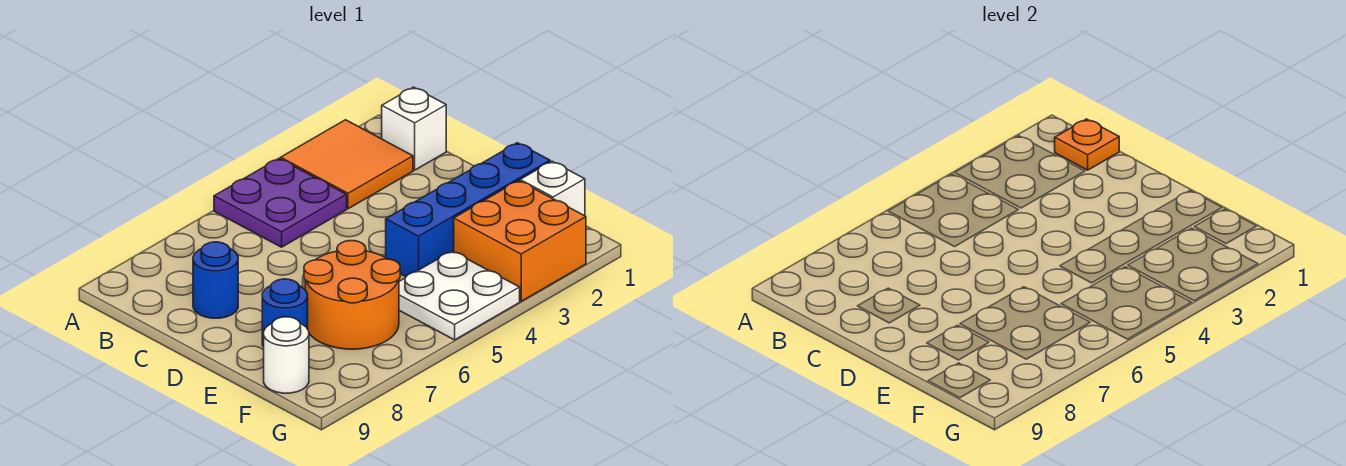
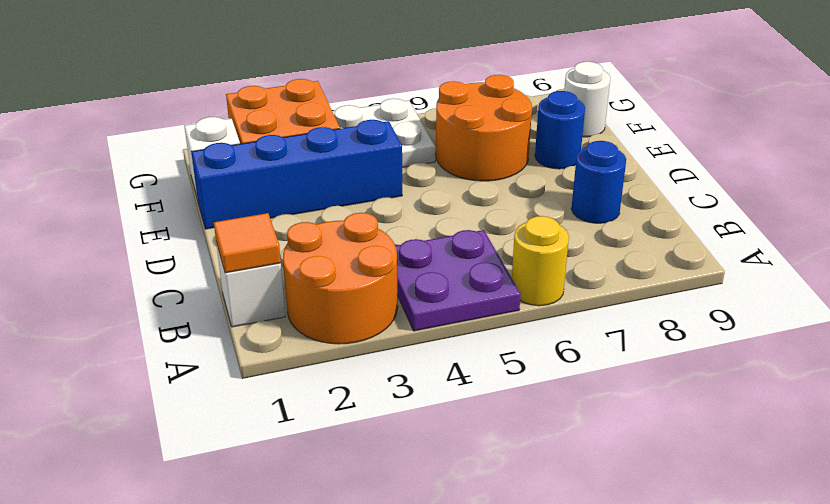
orange tile A2:B3 level 1 -> orange round brick A2:B3 level 1
none -> yellow round brick A6 level 1
orange plate B1 level 2 -> orange tile B1 level 2

